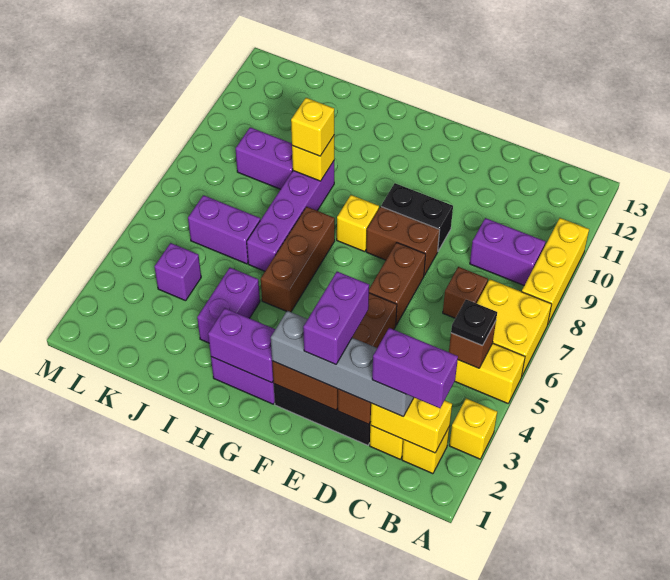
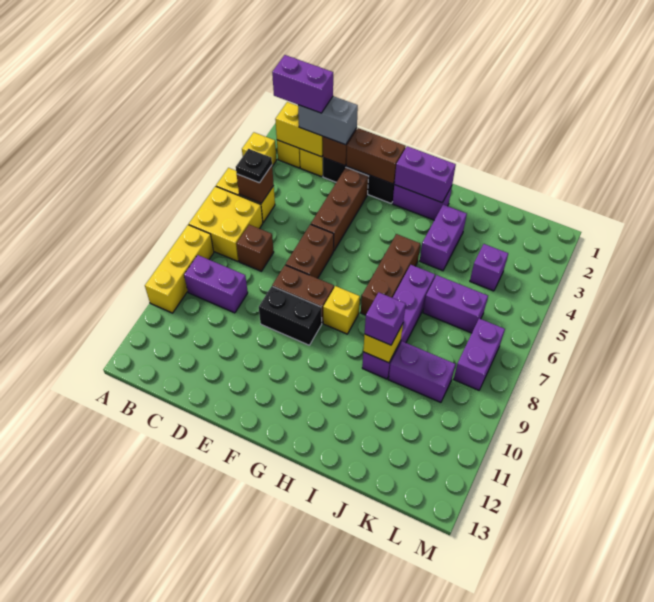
grey brick C2:F2 level 3 -> grey brick C2:D2 level 3
purple brick E2:E3 level 4 -> purple brick L7:L8 level 1
yellow brick I9 level 3 -> purple brick I9 level 3

